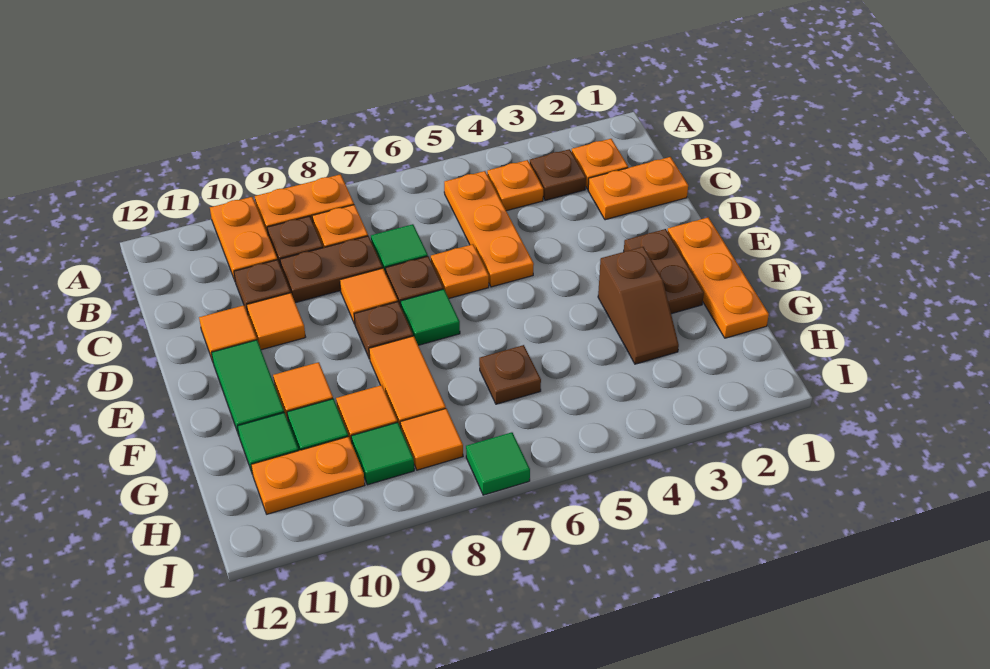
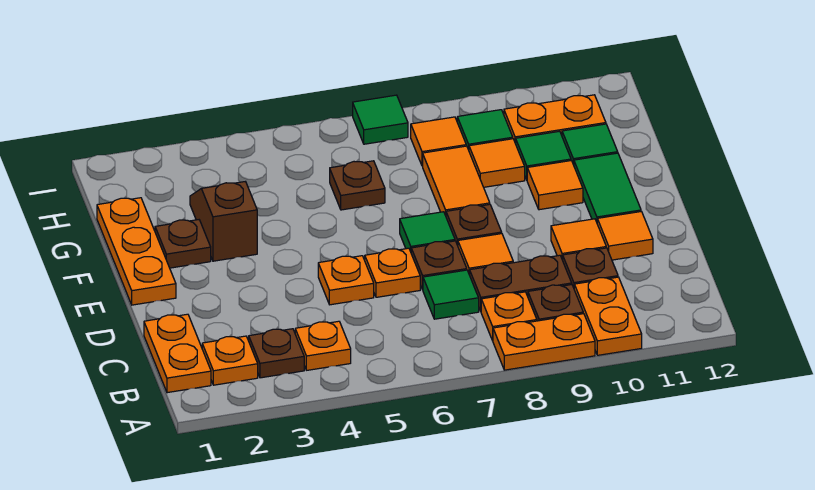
orange plate B5:D5 level 1 -> orange plate D5 level 1
orange plate C1:C2 level 1 -> orange plate B1:C1 level 1
brown plate E2:F2 level 1 -> brown plate F2 level 1

